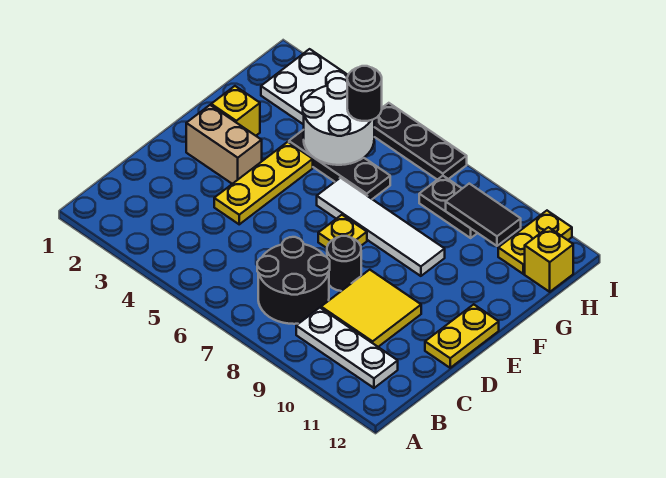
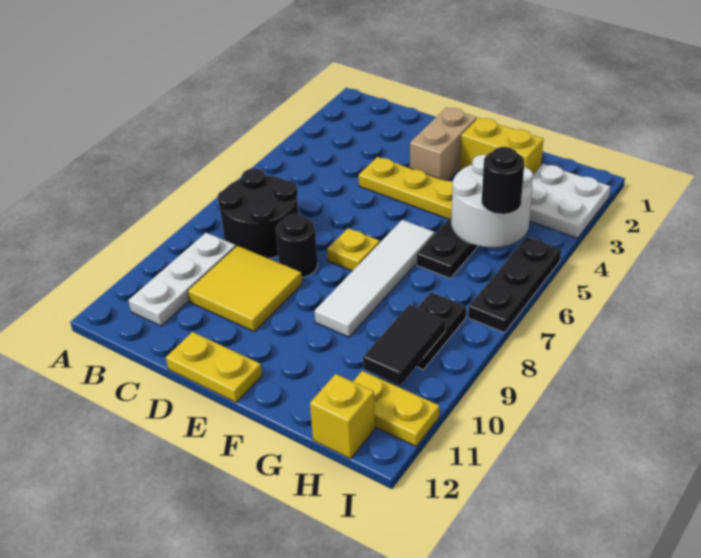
yellow brick F2 level 1 -> yellow brick F2:G2 level 1

